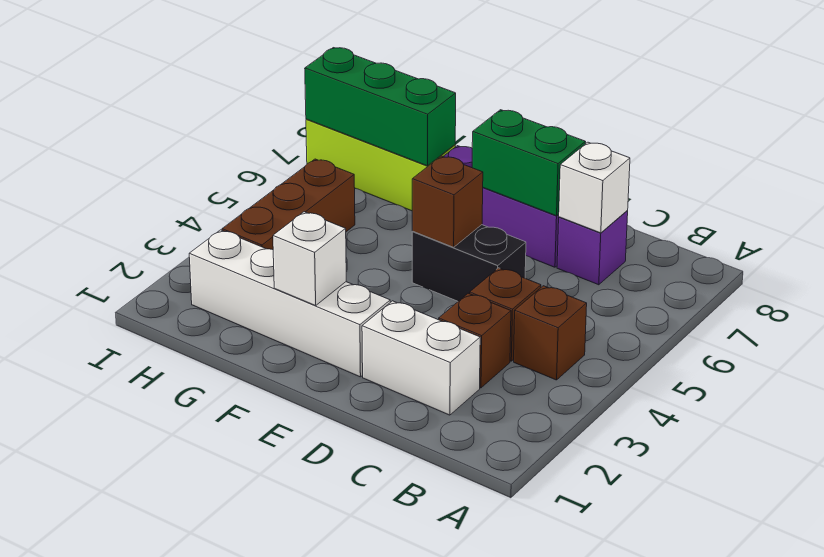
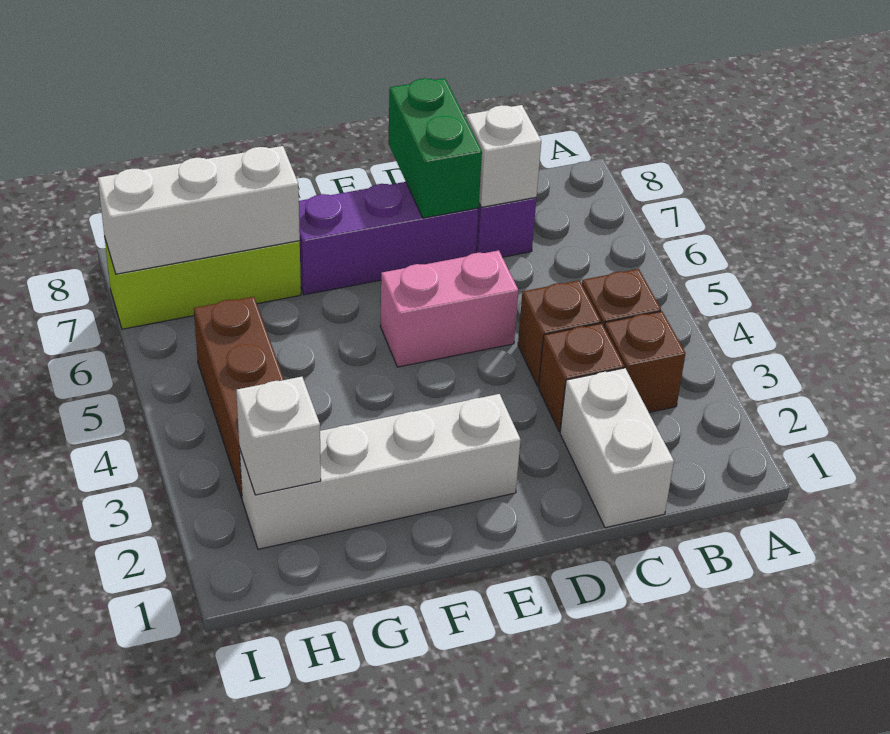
white brick C2:D2 level 1 -> white brick C1:C2 level 1
black brick D5:E5 level 1 -> pink brick D5:E5 level 1
green brick D7:E7 level 2 -> green brick D7:D8 level 2
brown brick E5 level 2 -> brown brick B3 level 1
white brick F2 level 2 -> white brick H2 level 2
green brick G7:I7 level 2 -> white brick G7:I7 level 2

